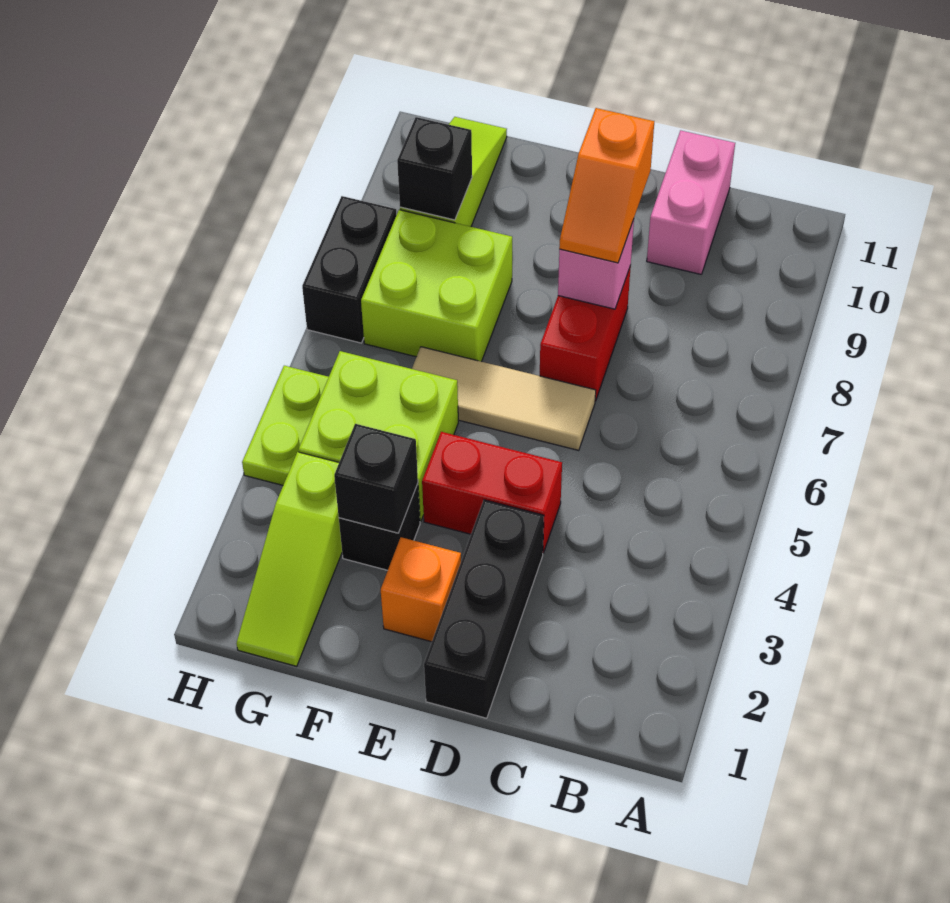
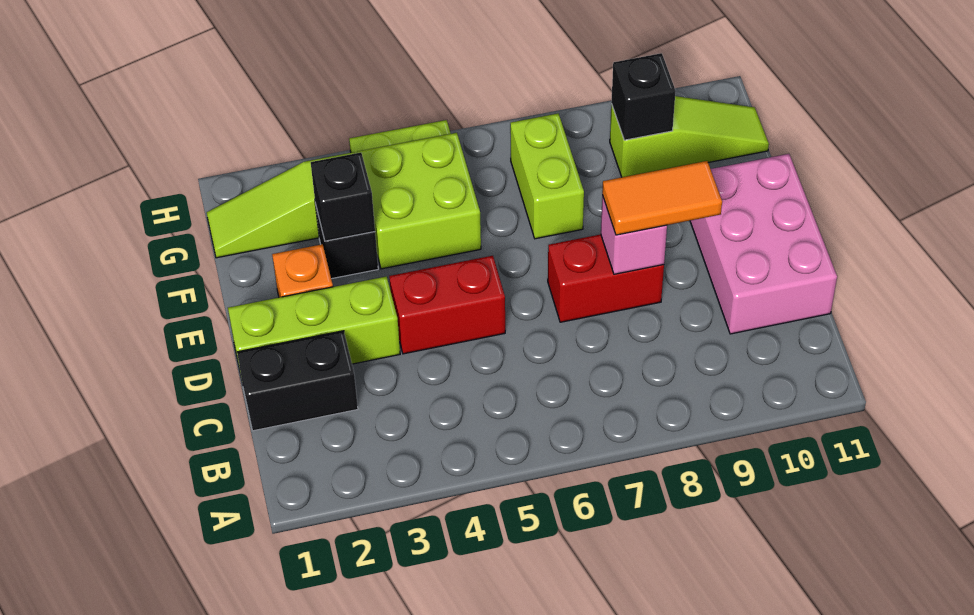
pink brick C10:C11 level 1 -> pink brick C10:E11 level 1
black brick D1:D3 level 1 -> lime brick D1:D3 level 1
red brick D4:E4 level 1 -> red brick D4:D5 level 1
tan tile D6:F6 level 1 -> none
orange slope D8:D9 level 3 top 9 -> orange tile D8:D9 level 3
lime brick F7:G8 level 1 -> lime brick F7:G7 level 1
black brick H7:H8 level 1 -> black brick C1:C2 level 1

